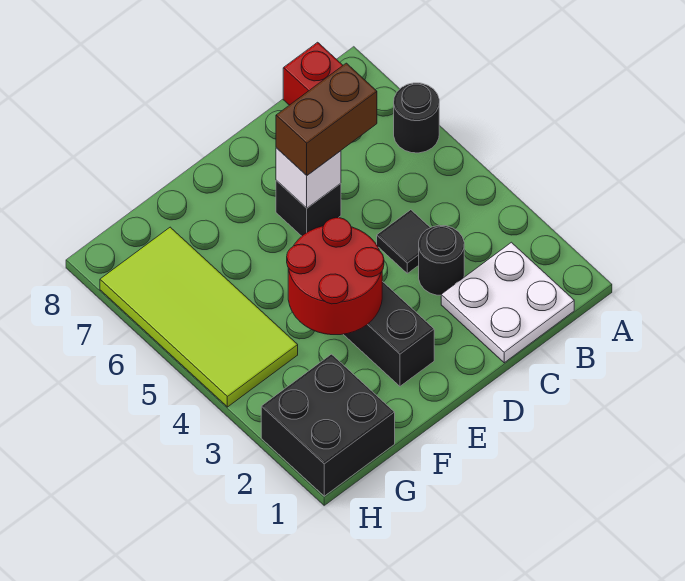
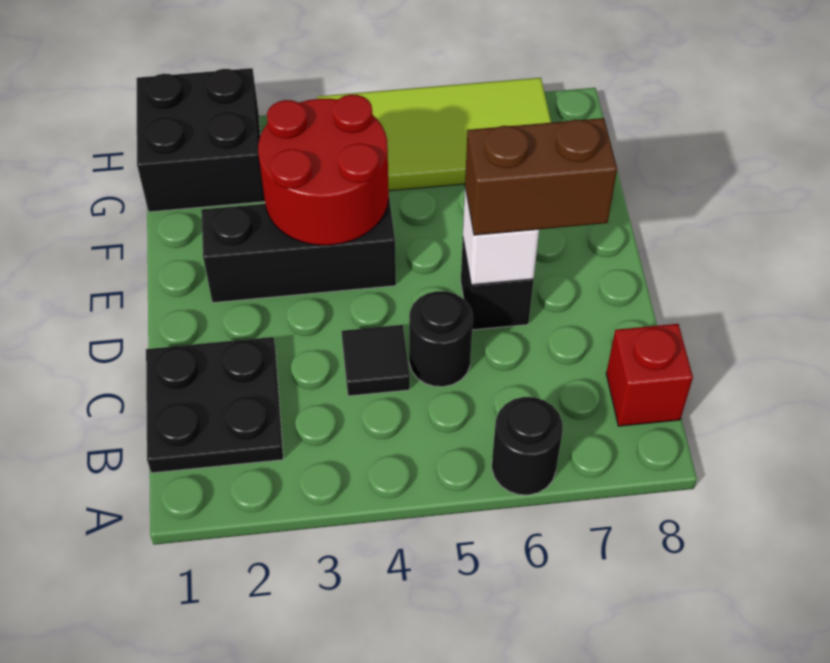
white plate B1:C2 level 1 -> black plate B1:C2 level 1
black round brick C3 level 1 -> black round brick C5 level 1
brown brick C6:D6 level 3 -> brown brick D6:D7 level 3

